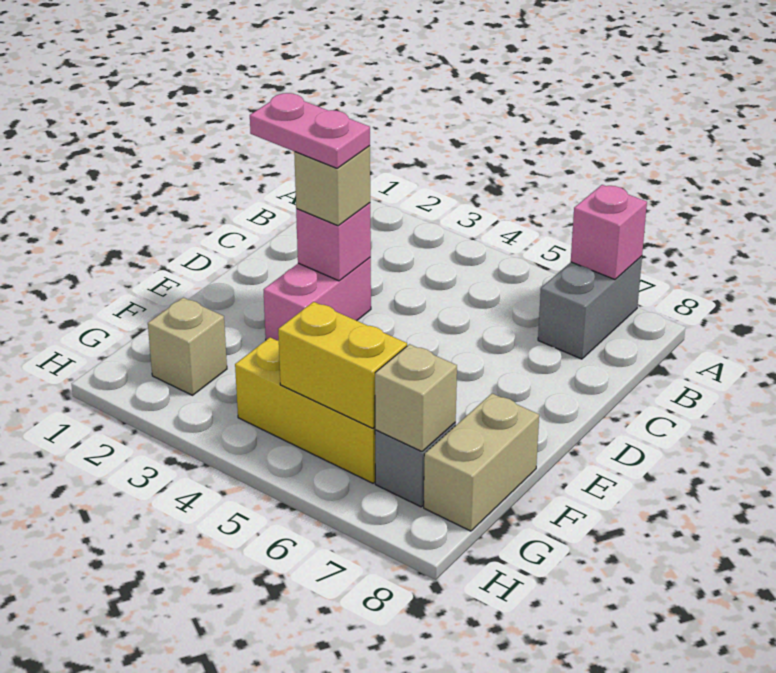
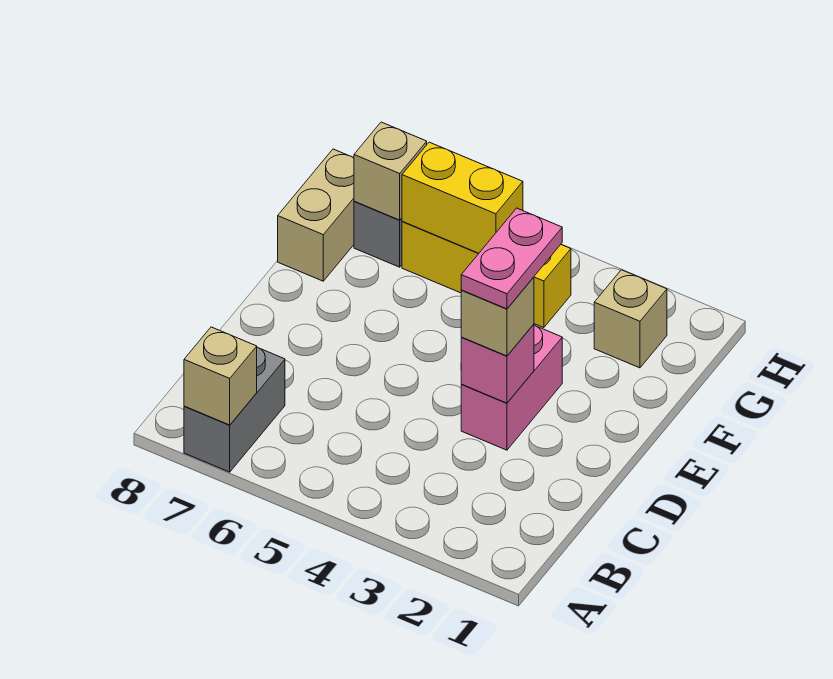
pink brick A7 level 2 -> tan brick A7 level 2
pink plate D2:D3 level 4 -> pink plate D3:E3 level 4

